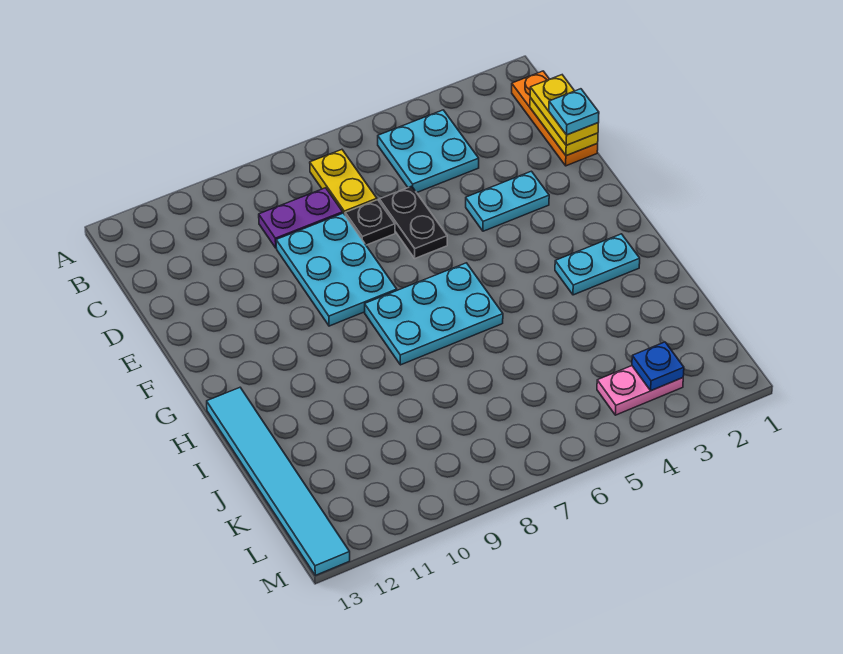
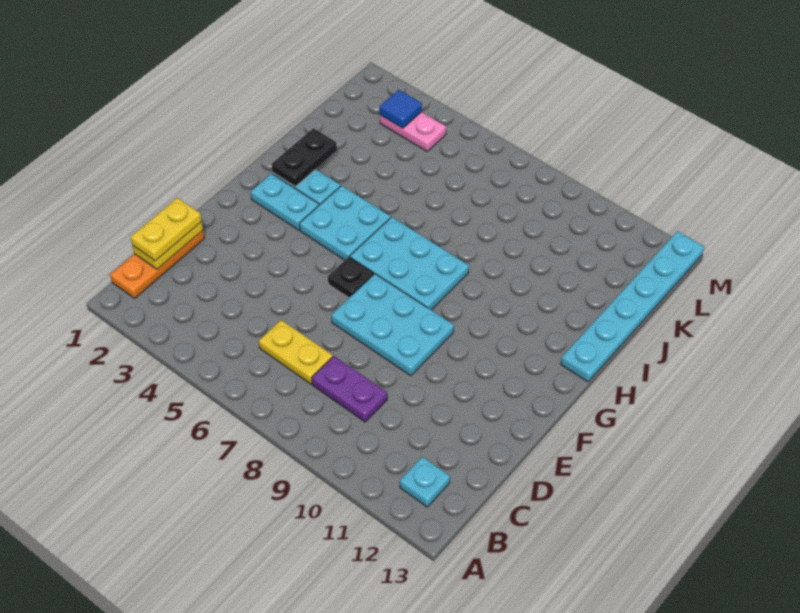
cyan plate B4:C5 level 1 -> cyan plate G4:H5 level 1
yellow plate B7:C7 level 1 -> yellow plate C6:C7 level 1
cyan plate D1 level 4 -> cyan plate B12 level 1
black plate D6:E6 level 1 -> black plate H2:I2 level 2
black plate D7 level 1 -> black plate F6 level 1
cyan plate D8:F9 level 1 -> cyan plate E7:F9 level 1
cyan plate E3:E4 level 1 -> cyan plate G2:G3 level 1
cyan tile H13:M13 level 1 -> cyan plate H13:M13 level 1
blue plate L3 level 2 -> blue tile L3 level 2

